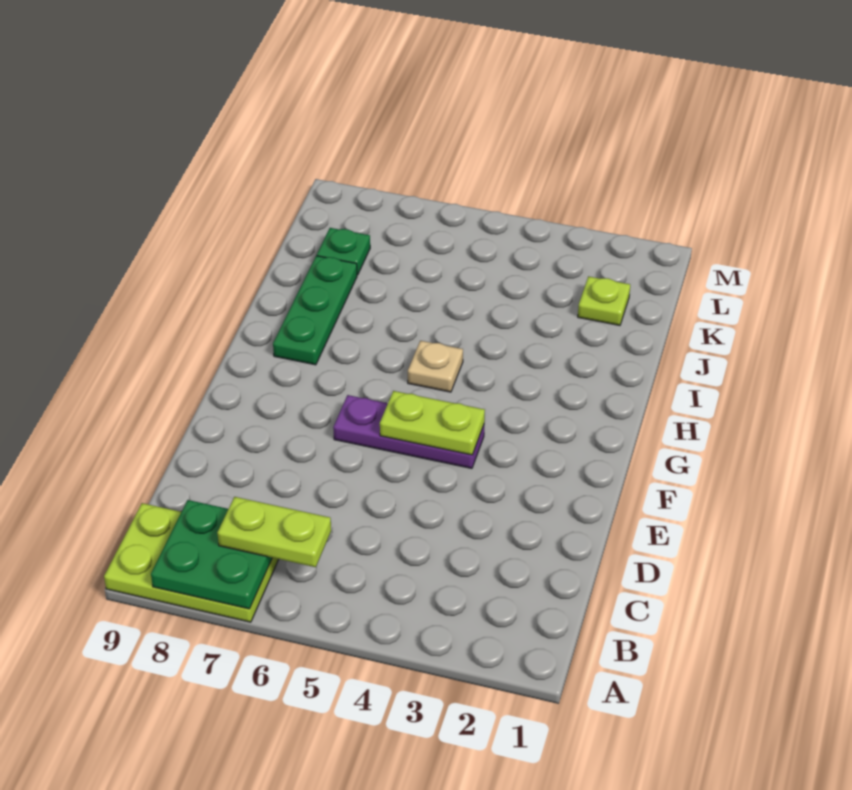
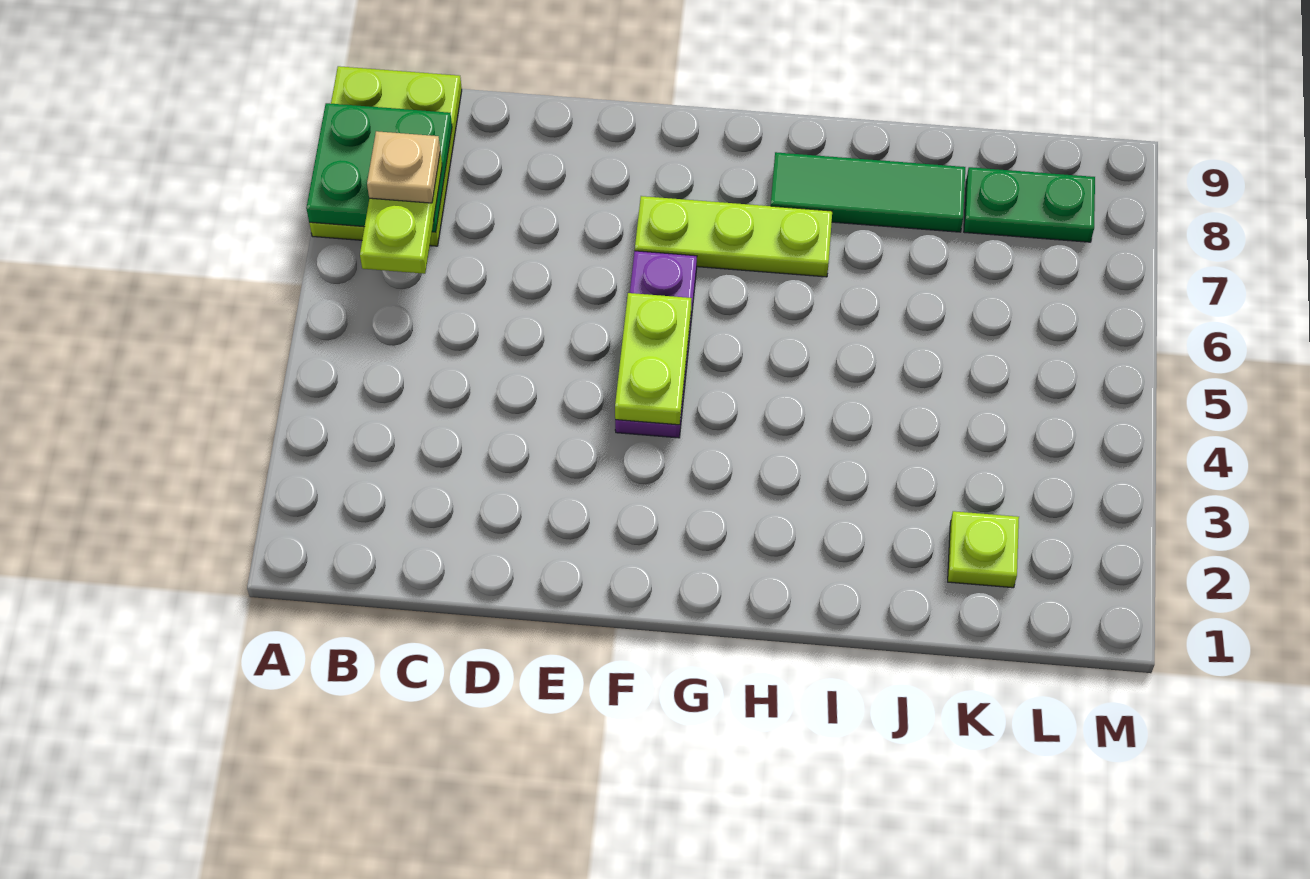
none -> lime plate F7:H7 level 1
tan plate H5 level 1 -> tan plate B7 level 4
green plate H8:J8 level 1 -> green tile H8:J8 level 1
green plate K8 level 1 -> green plate K8:L8 level 1

